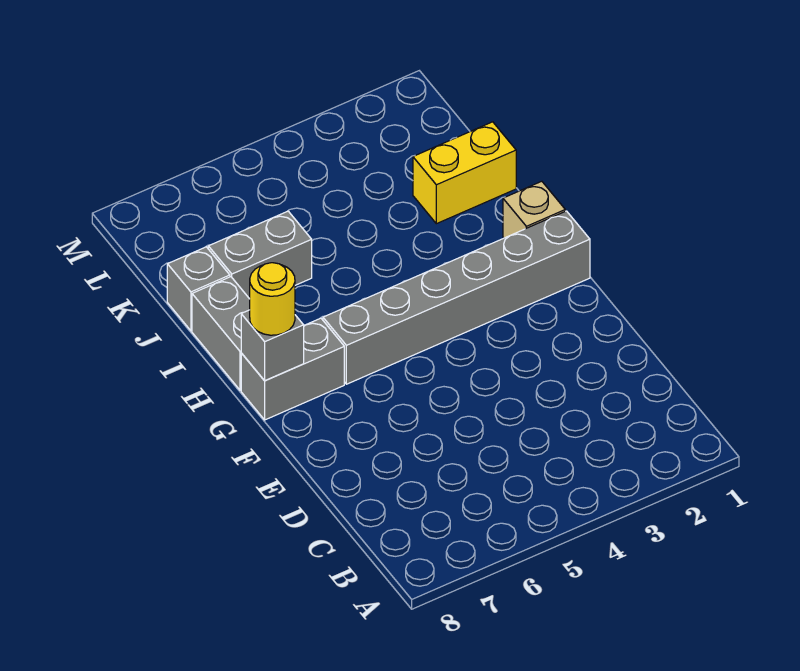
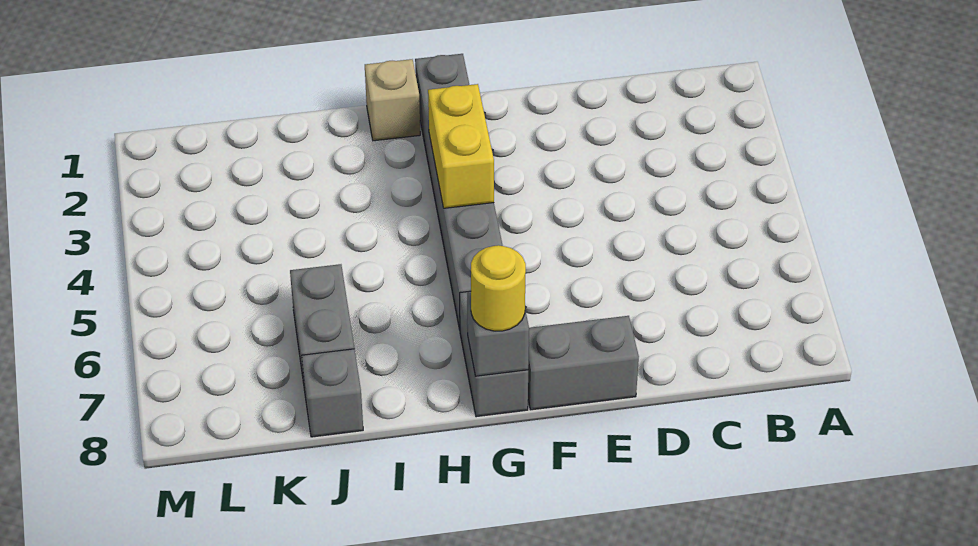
grey brick H8:I8 level 1 -> grey brick E8:F8 level 1
yellow brick J1:J2 level 1 -> yellow brick G3:G4 level 2

